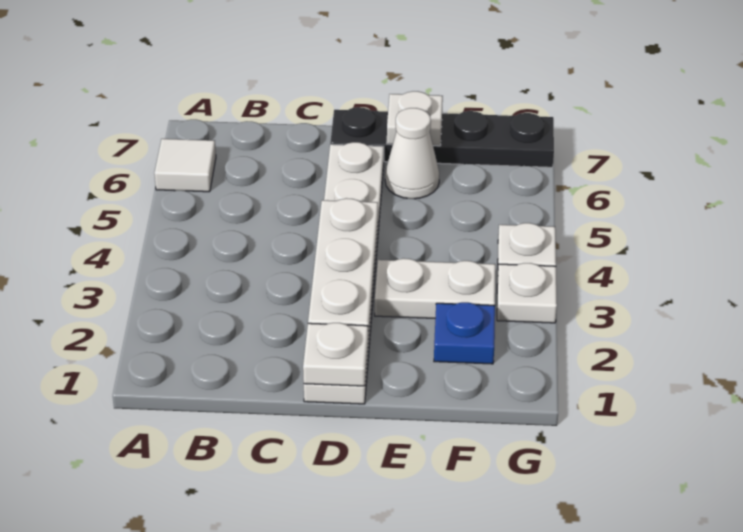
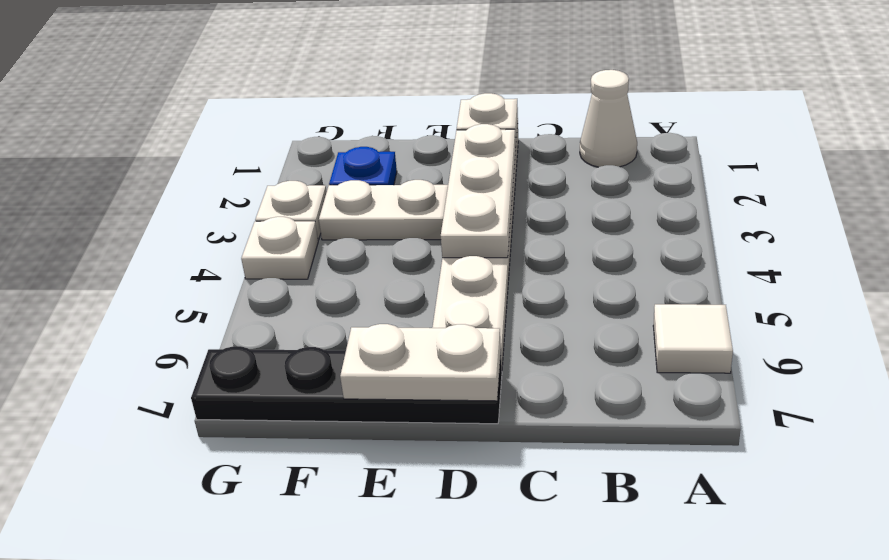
white cone E6 level 1 -> white cone B1 level 1
white plate E7 level 2 -> white plate D7:E7 level 2

